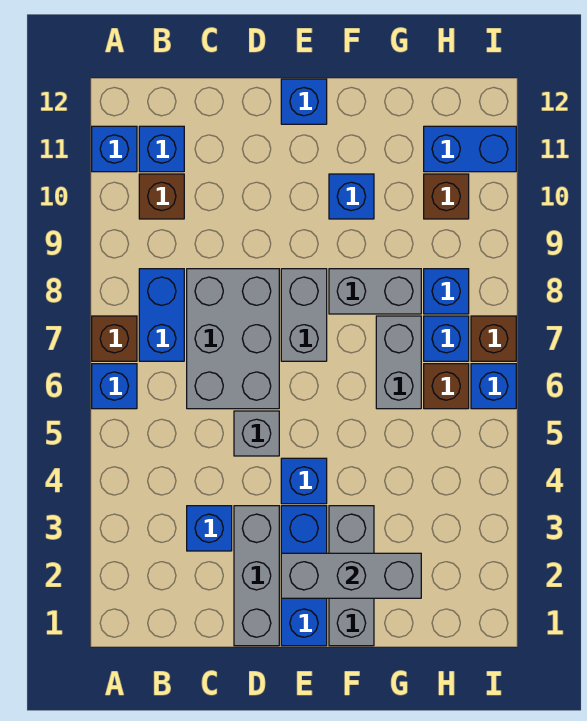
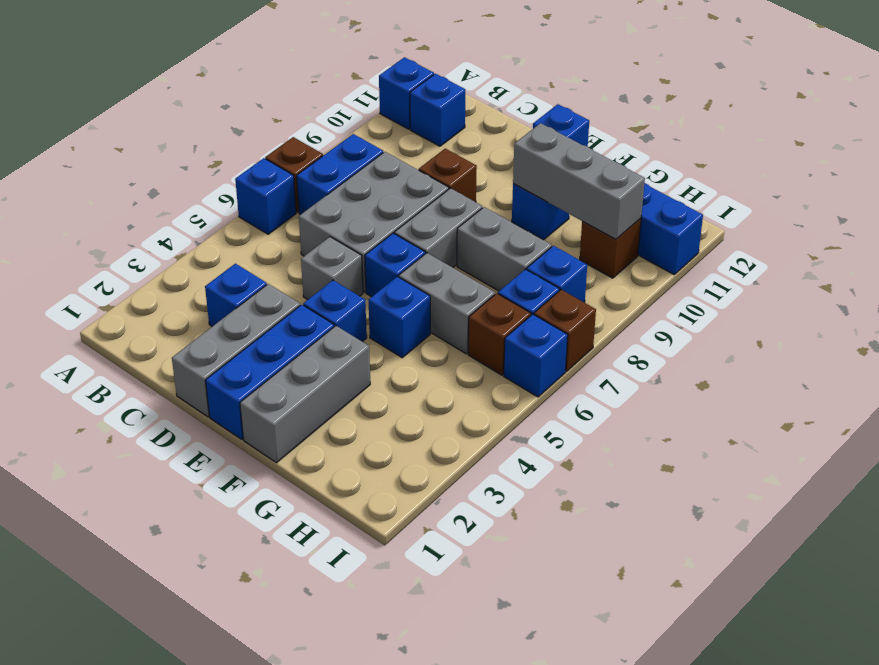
brown brick B10 level 1 -> brown brick D9 level 1
grey brick E2:G2 level 2 -> grey brick F10:H10 level 2
none -> blue brick E6 level 1
none -> blue brick F5 level 1
grey brick G6:G7 level 1 -> grey brick F6:G6 level 1

